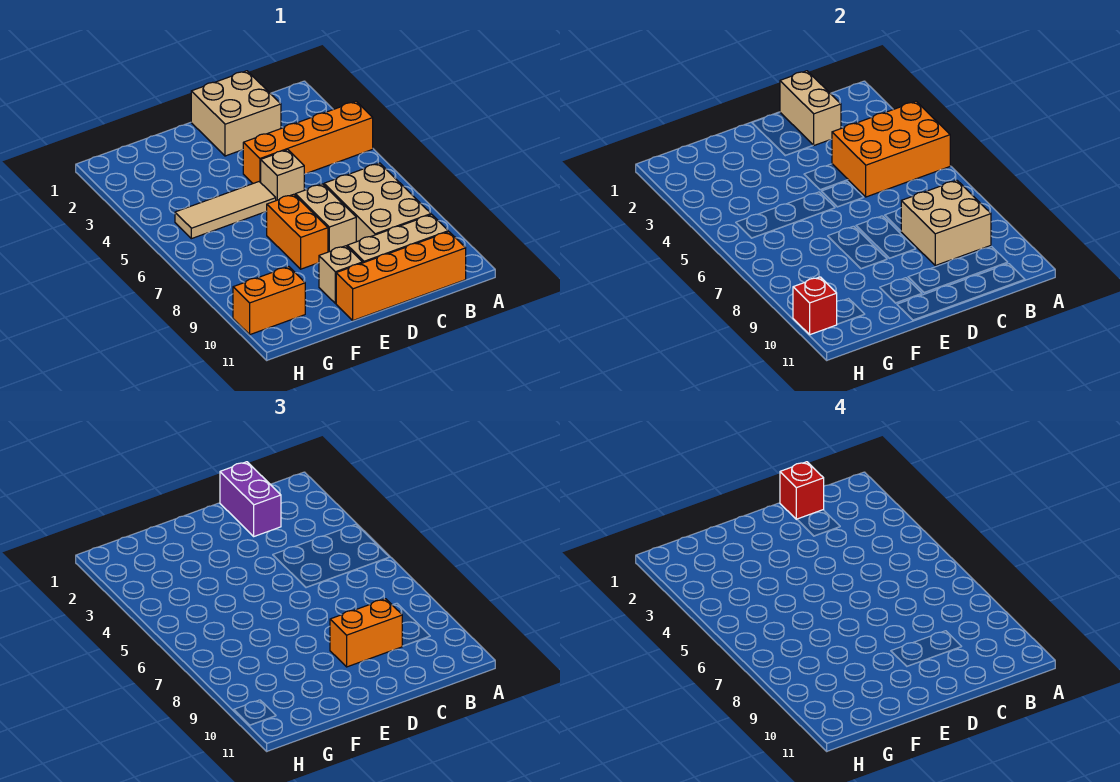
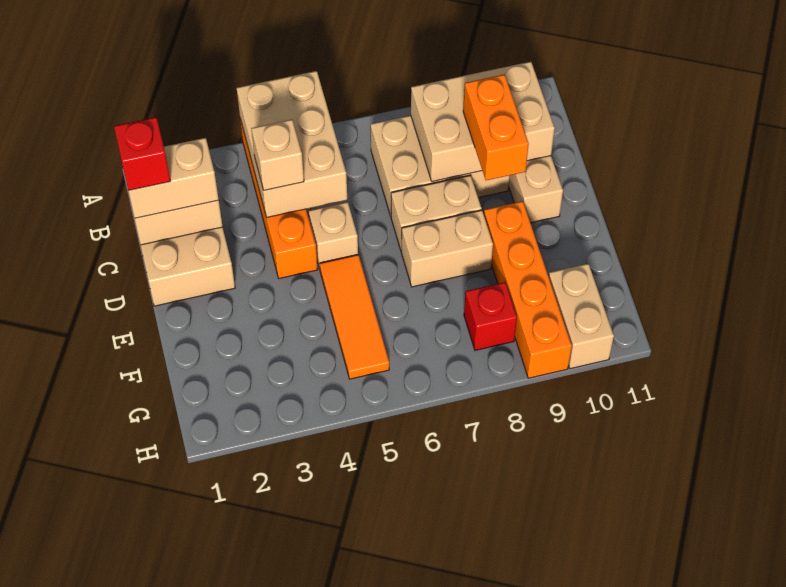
orange brick A4:C5 level 2 -> tan brick A4:C5 level 2
tan brick B8:C9 level 2 -> tan brick B8:C10 level 2
orange brick B11:E11 level 1 -> orange brick E9:H9 level 1
purple brick C1:C2 level 3 -> tan brick C1:C2 level 3
tan tile E5:G5 level 1 -> orange tile E5:G5 level 1
orange brick E7:E8 level 1 -> tan brick E7:E8 level 1
tan brick E10 level 1 -> tan brick C4 level 3
orange brick G10:H10 level 1 -> tan brick G10:H10 level 1
red brick H10 level 2 -> red brick G8 level 1

